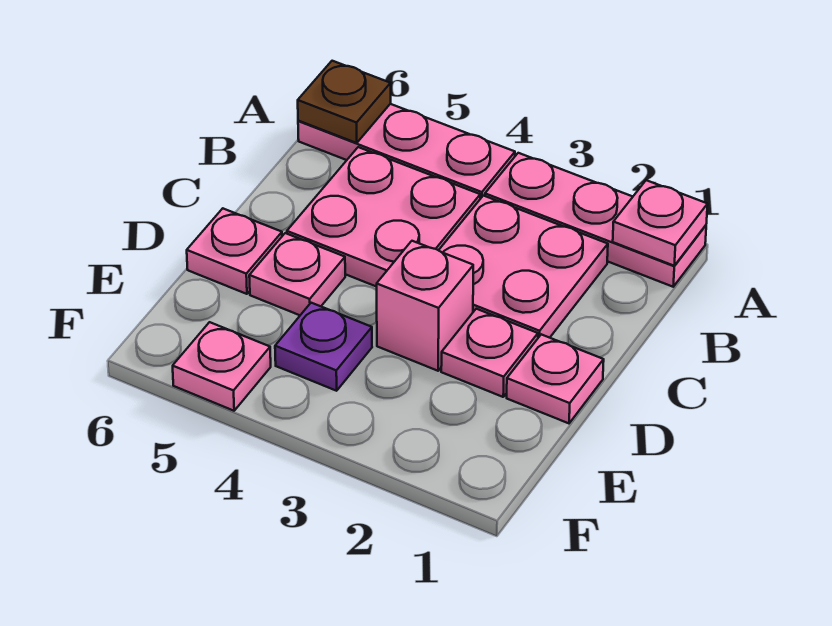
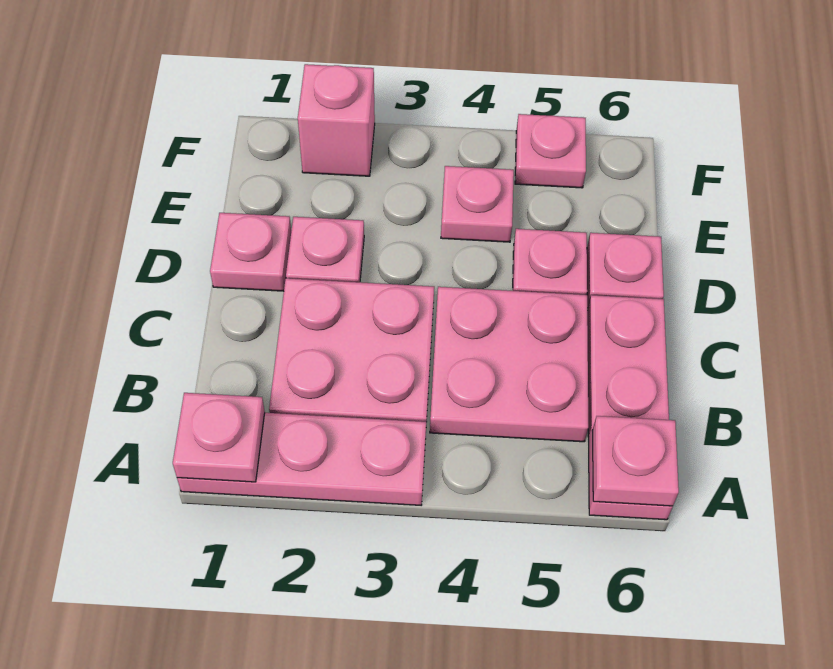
pink plate A4:A6 level 1 -> pink plate A6:C6 level 1
brown plate A6 level 2 -> pink plate A6 level 2
pink brick D3 level 1 -> pink brick F2 level 1
purple plate E4 level 1 -> pink plate E4 level 1

